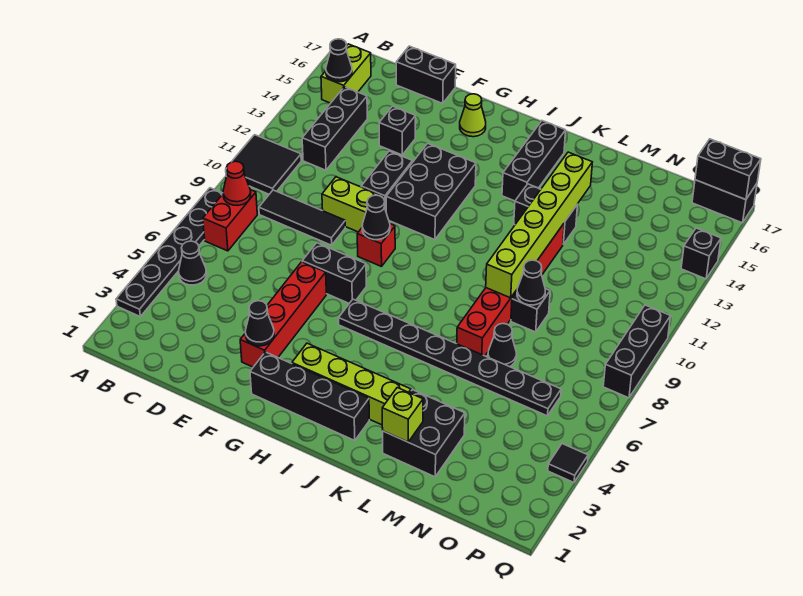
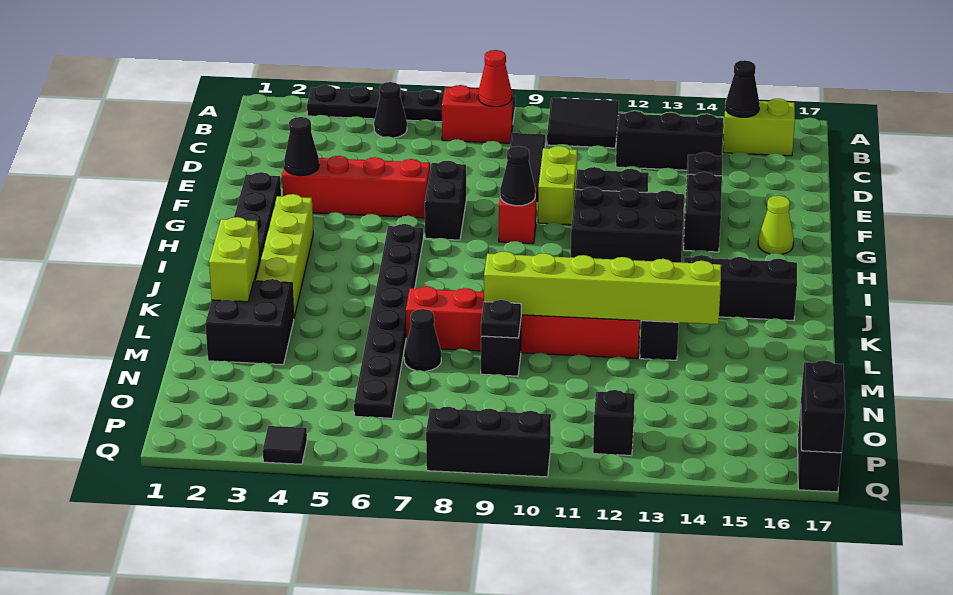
black brick D17:E17 level 1 -> black brick F14:G14 level 1
lime brick L2 level 2 -> lime brick K2:L2 level 2
black cone M9 level 2 -> black plate M9 level 2
black brick Q14 level 1 -> black brick P12 level 1

